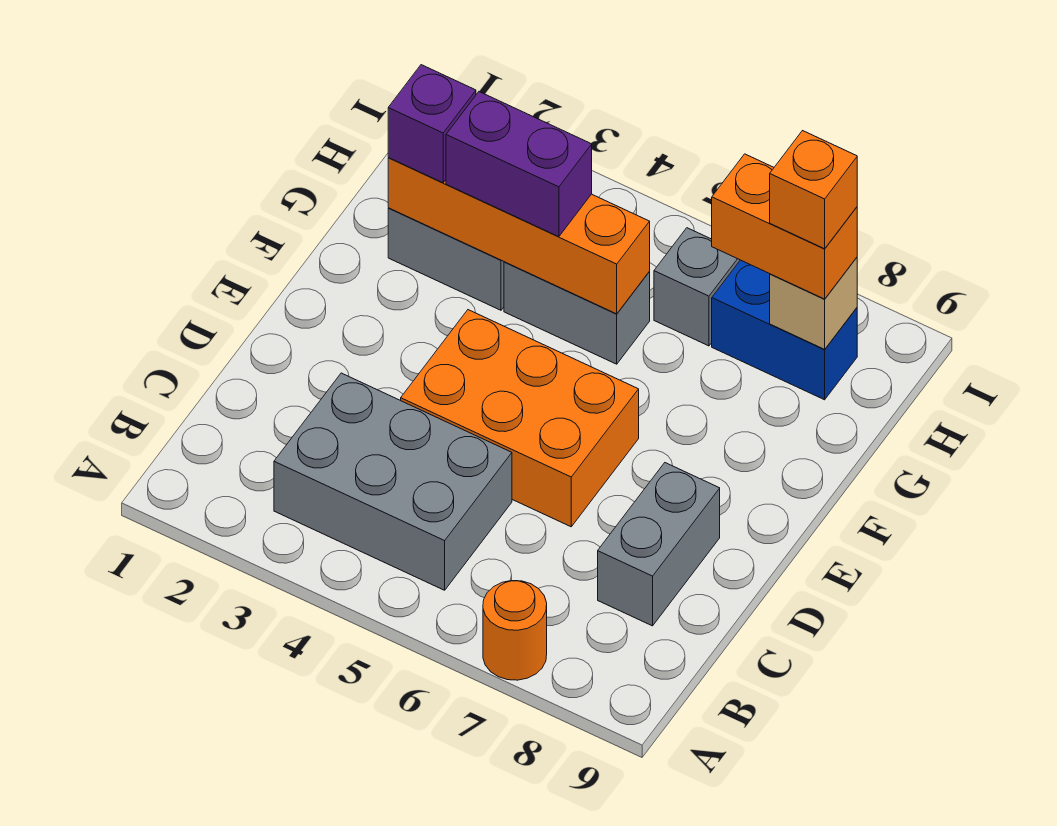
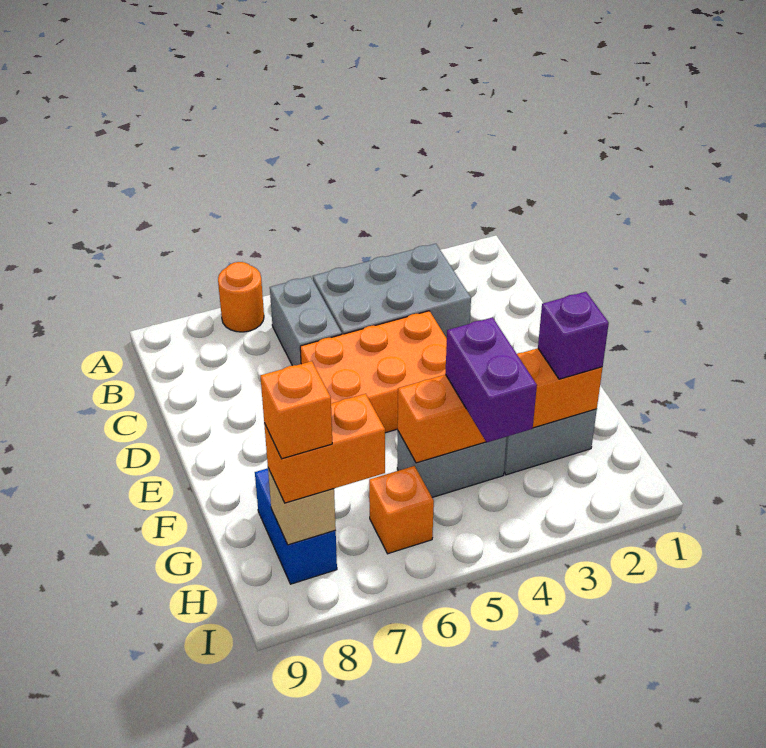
grey brick C8:D8 level 1 -> grey brick B6:C6 level 1
purple brick G3:G4 level 3 -> purple brick G4:H4 level 3
grey brick H6 level 1 -> orange brick H6 level 1
blue brick H7:H8 level 1 -> blue brick G8:H8 level 1

